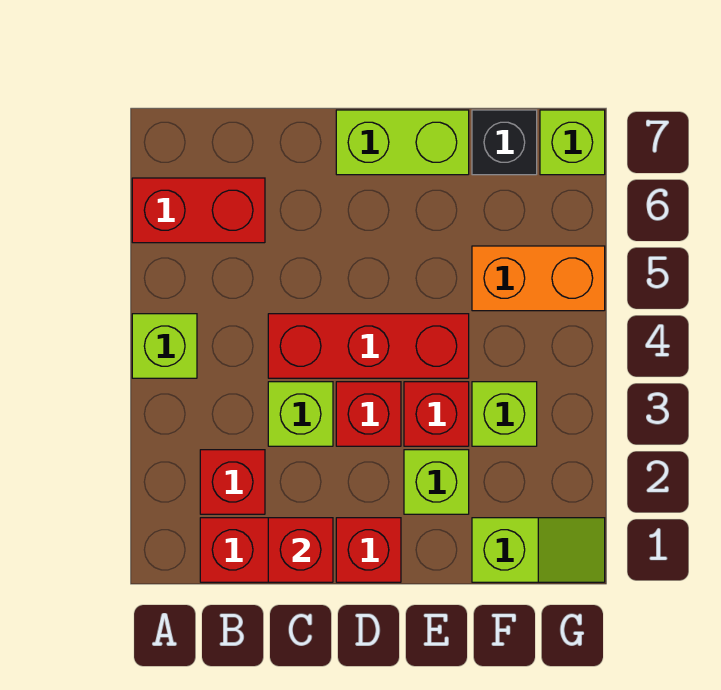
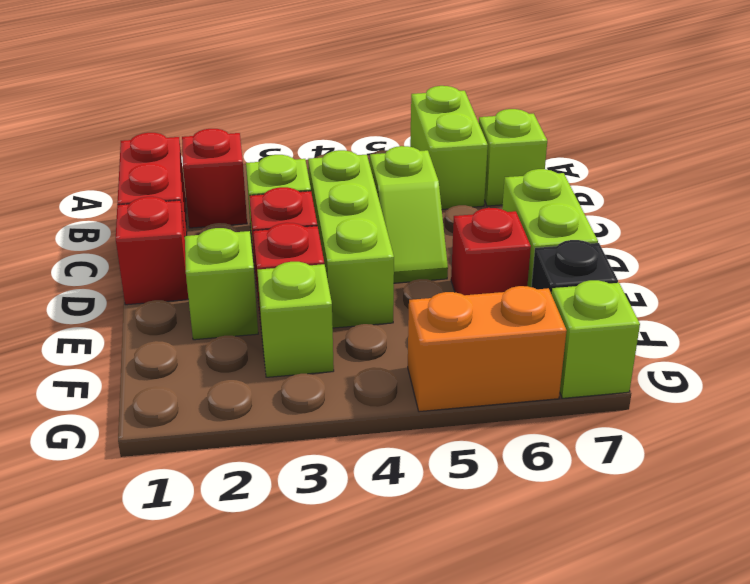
lime brick A4 level 1 -> lime brick B7 level 1
red brick A6:B6 level 1 -> lime brick A6:B6 level 1
red brick C1 level 2 -> red brick E6 level 1
red brick C4:E4 level 1 -> lime brick C4:E4 level 1
lime slope F1:G1 level 1 top F -> lime slope C5:D5 level 1 top C
orange brick F5:G5 level 1 -> orange brick G5:G6 level 1

